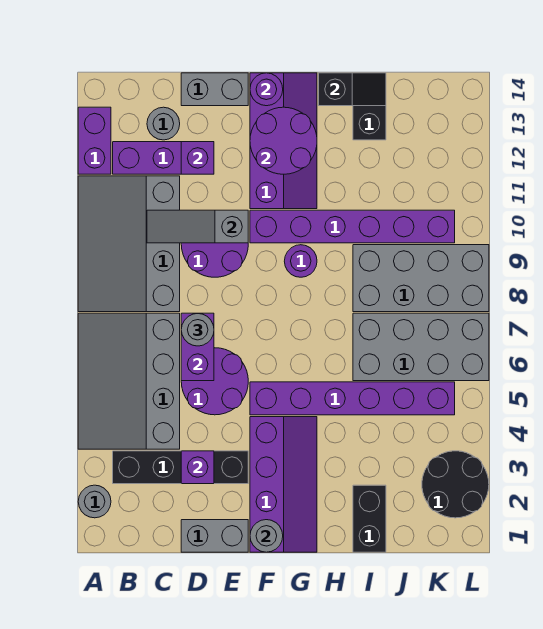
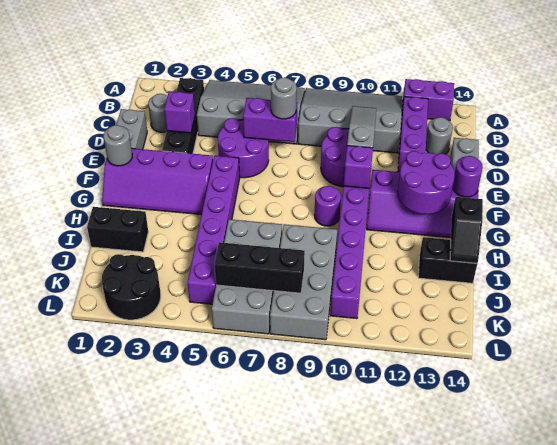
grey round brick A2 level 1 -> grey round brick C2 level 1
purple brick D12 level 2 -> purple brick F10 level 2
none -> black brick K6:K8 level 2

